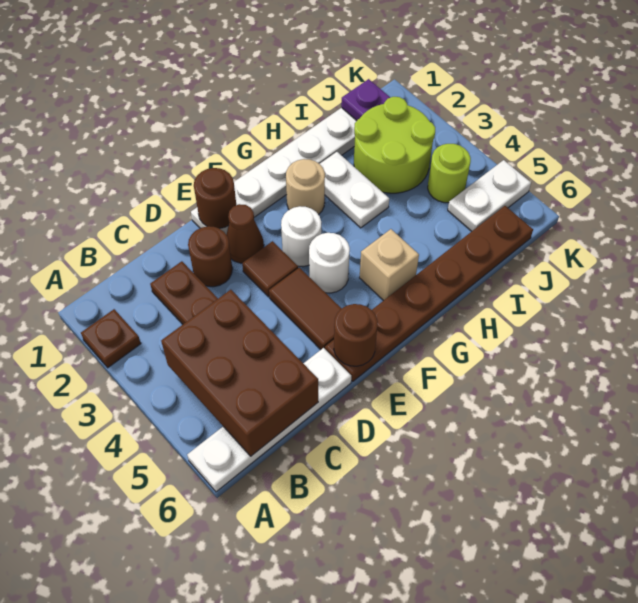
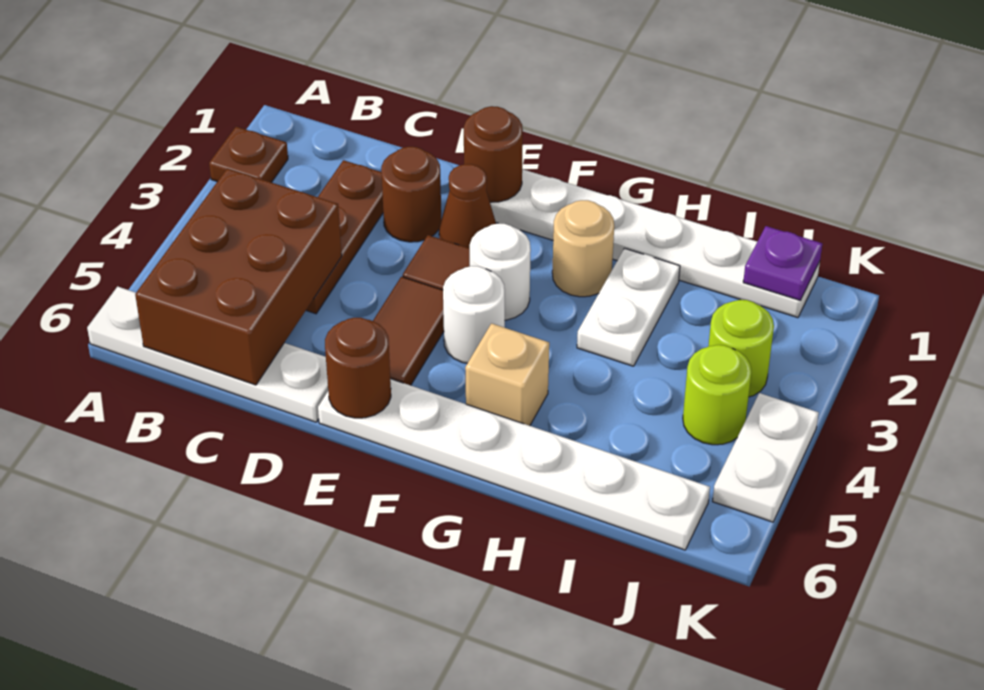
brown plate E6:J6 level 1 -> white plate E6:J6 level 1
lime round brick I2:J3 level 1 -> lime round brick J3 level 1
white plate J5:K5 level 1 -> white plate K4:K5 level 1

